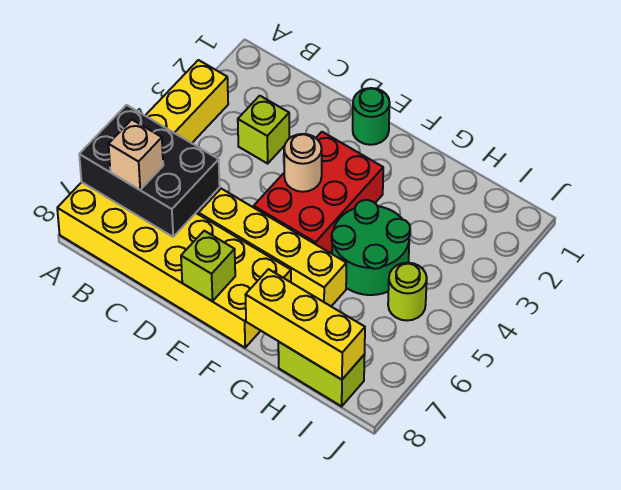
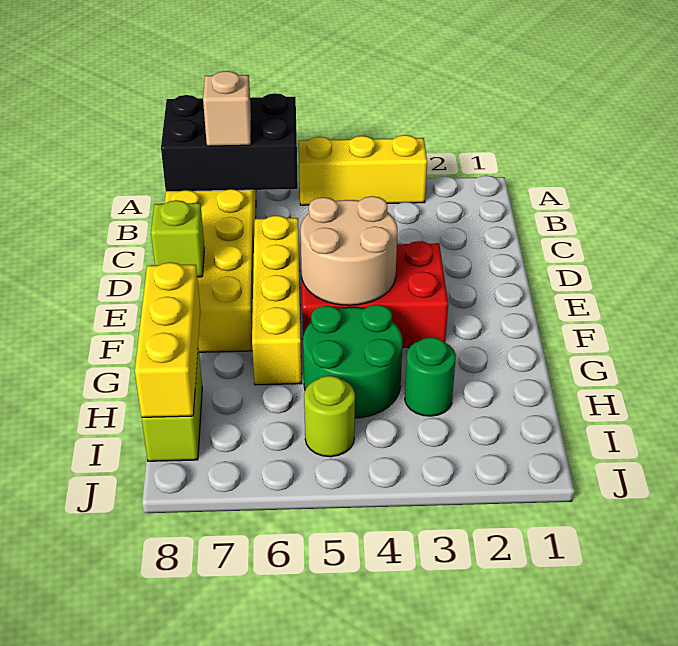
black brick A6:C7 level 2 -> black brick A6:B8 level 2
lime brick C3 level 1 -> none
green round brick E1 level 1 -> green round brick H3 level 1
tan round brick E4 level 2 -> tan round brick E4:F5 level 2

